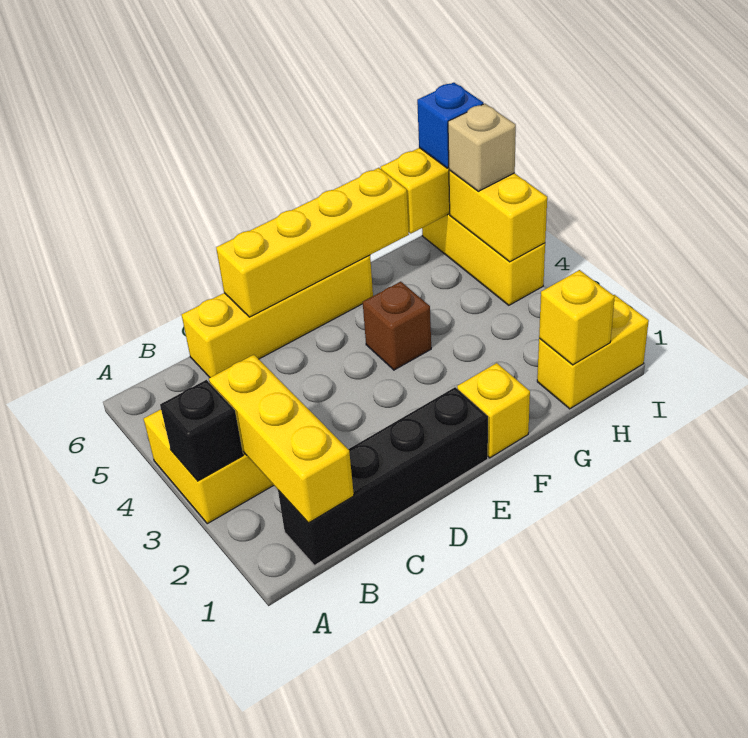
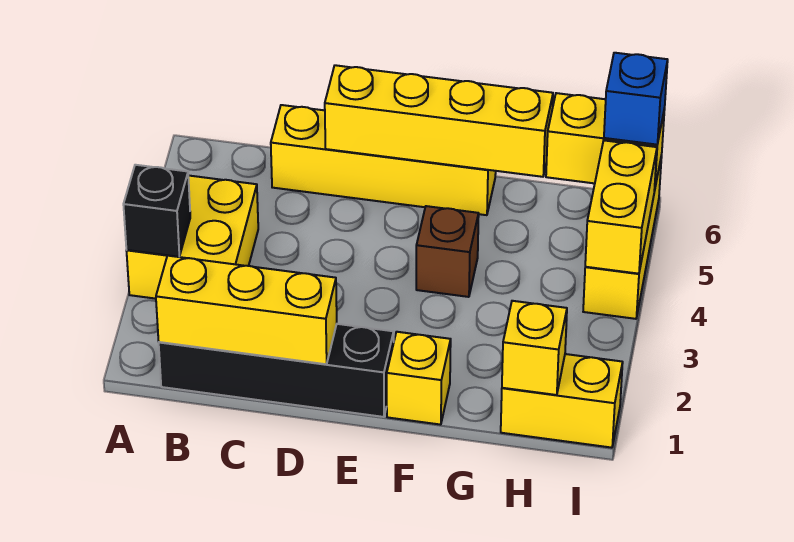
yellow brick B1:B3 level 2 -> yellow brick B1:D1 level 2
tan brick I5 level 3 -> none

